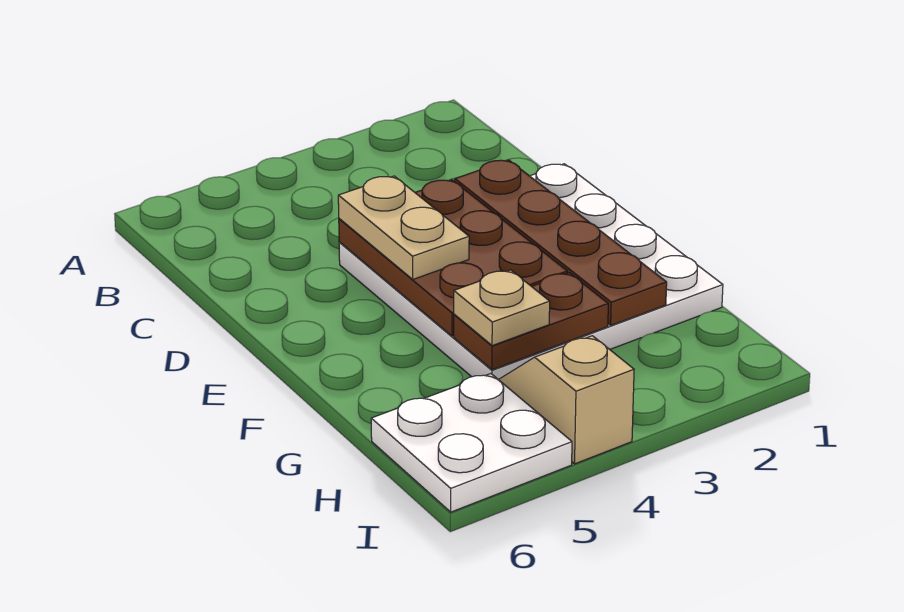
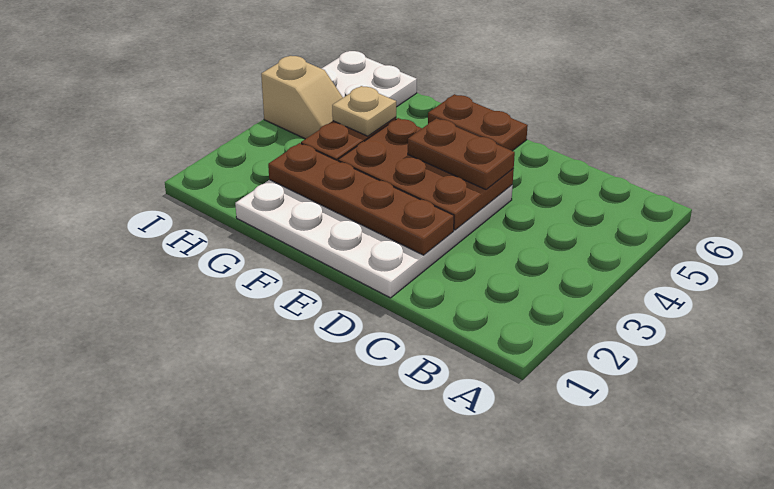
tan plate D4:E4 level 3 -> brown plate D4:E4 level 3
none -> brown plate E6:F6 level 1

